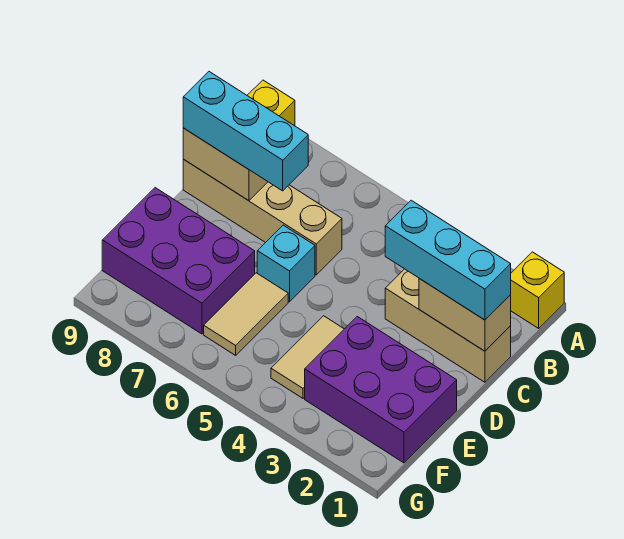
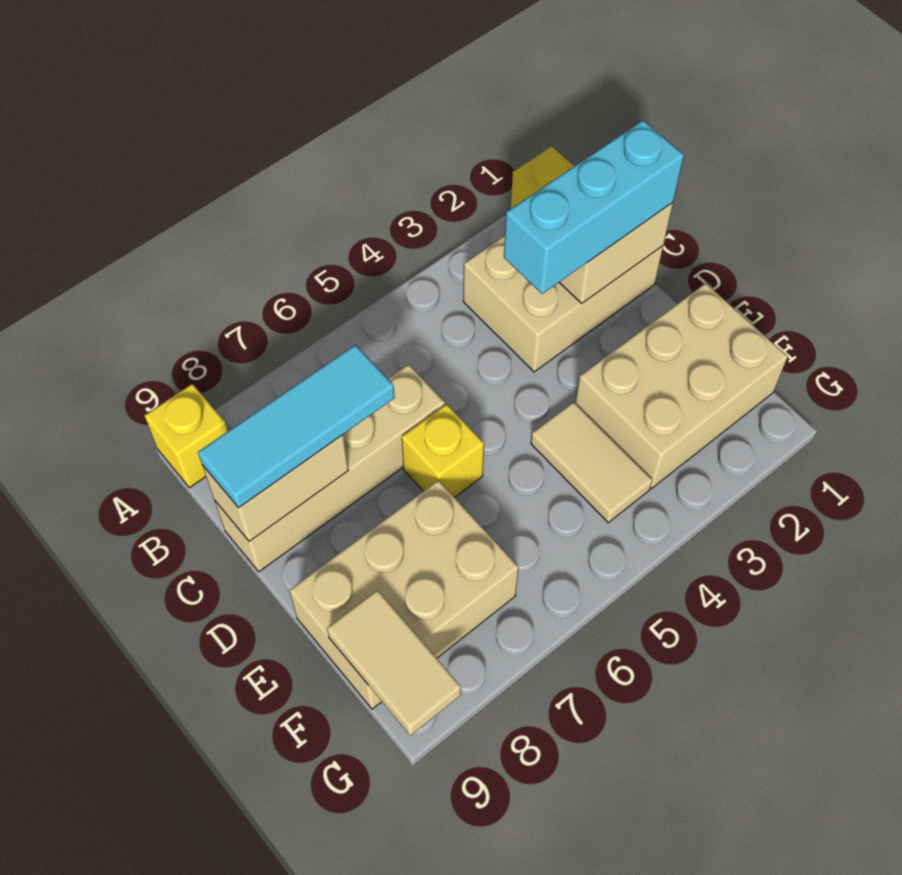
tan brick C1:C3 level 1 -> tan brick B1:C3 level 1
cyan brick C7:C9 level 3 -> cyan tile C7:C9 level 3
cyan brick D6 level 1 -> yellow brick D6 level 1
purple brick E1:F3 level 1 -> tan brick E1:F3 level 1
tan tile E6:F6 level 1 -> tan tile F9:G9 level 2
purple brick E7:F9 level 1 -> tan brick E7:F9 level 1

